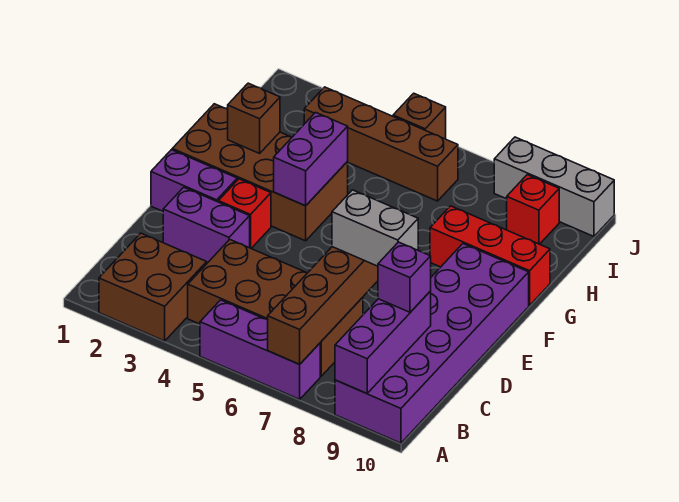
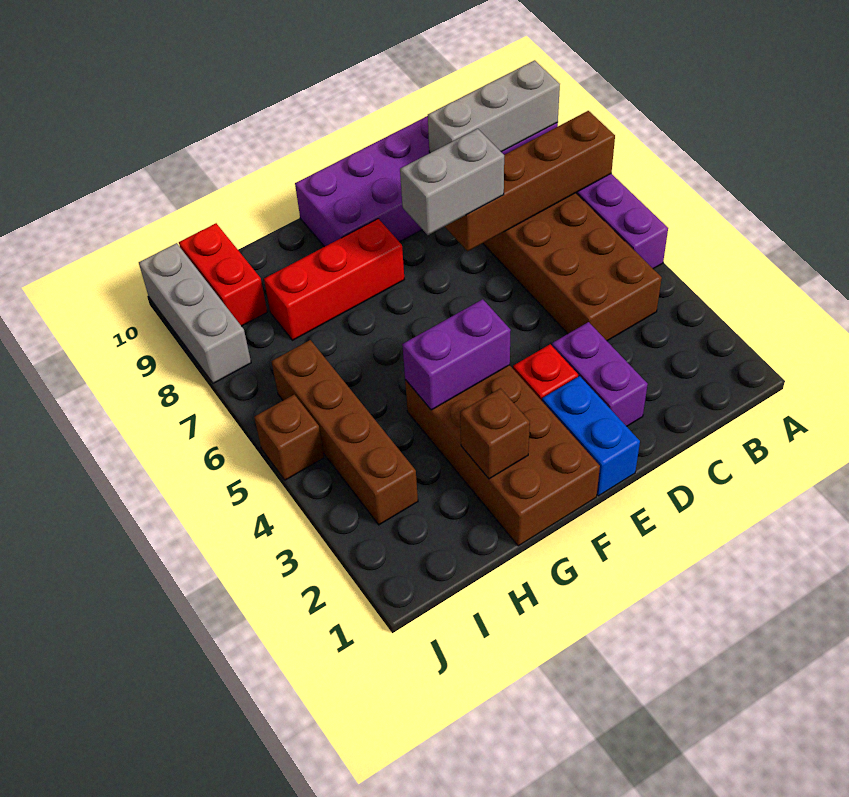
brown brick A2:B3 level 1 -> none
purple brick A9:C9 level 2 -> grey brick A9:C9 level 2
purple brick C9 level 3 -> none
grey brick D7:D8 level 3 -> grey brick D7:E7 level 3
purple brick E1:E2 level 1 -> blue brick E1:E2 level 1
red brick G8:G10 level 1 -> red brick F8:H8 level 1
red brick I9 level 1 -> red brick I9:I10 level 1

